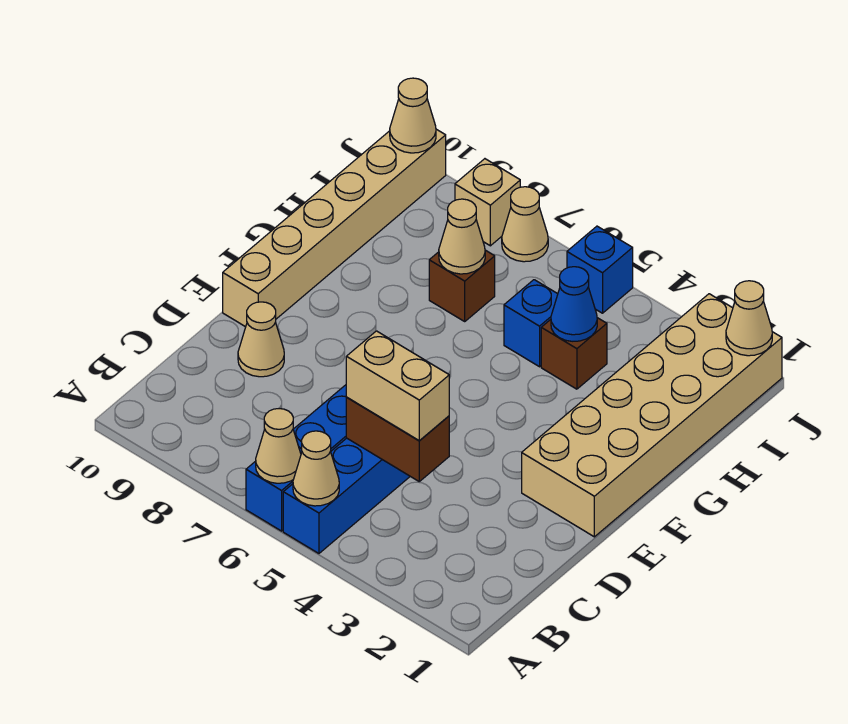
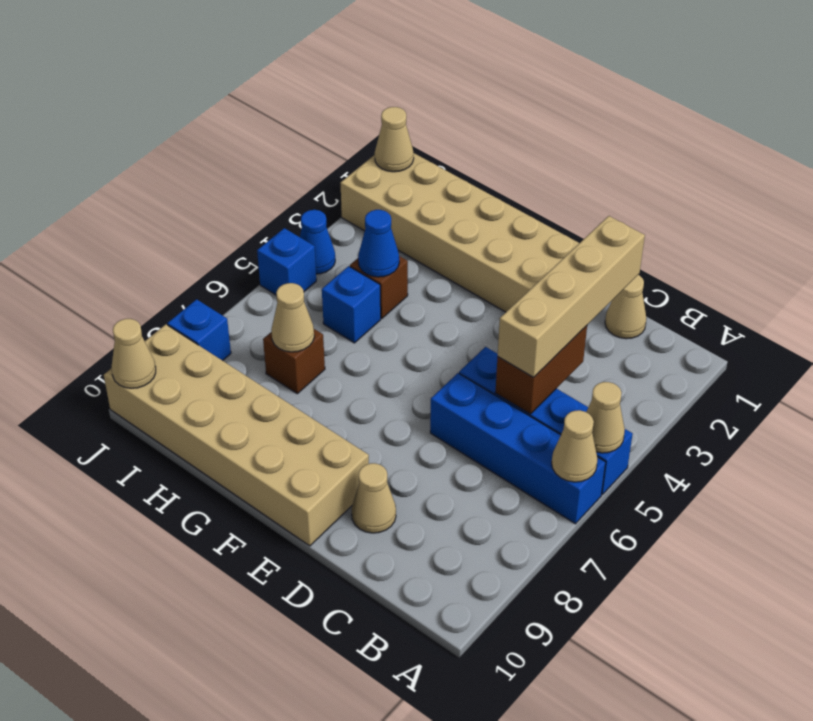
tan brick C4:C5 level 3 -> tan brick C2:C5 level 3
tan brick E10:J10 level 1 -> tan brick E9:J10 level 1
none -> blue cone J4 level 1
tan cone J7 level 1 -> tan cone C1 level 1
tan brick J8 level 1 -> blue brick J8 level 1

